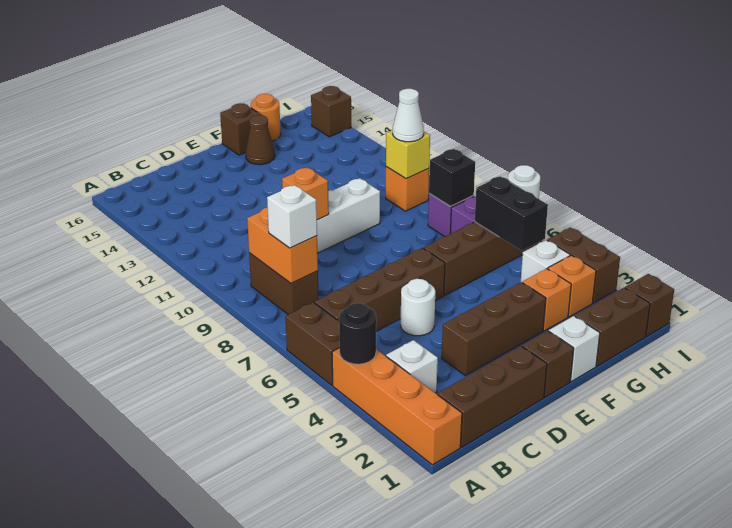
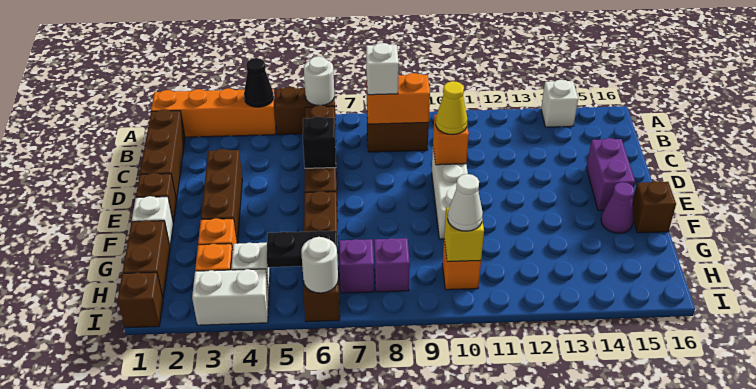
black round brick A4 level 2 -> black cone A4 level 2
white brick B3 level 1 -> white brick A14 level 1
white round brick D5 level 1 -> white round brick A6 level 2
none -> yellow cone D10 level 3
none -> purple brick D15:E15 level 1
brown cone F15 level 1 -> purple cone F15 level 1
orange round brick G16 level 1 -> none
black brick H5:H6 level 2 -> black plate H5:H6 level 2
black brick H8 level 2 -> black brick D6 level 2
brown brick I3:I4 level 1 -> white brick I3:I4 level 1
brown brick I15 level 1 -> none

